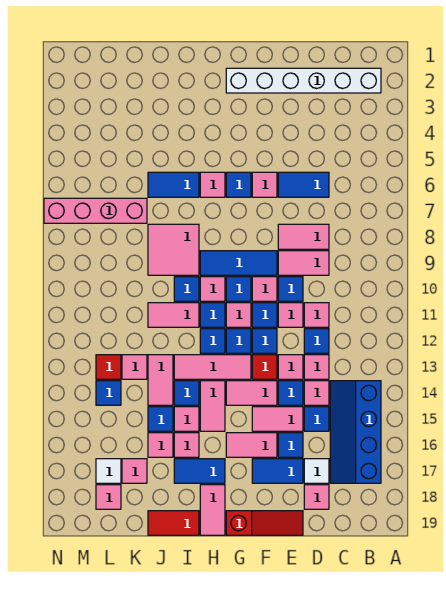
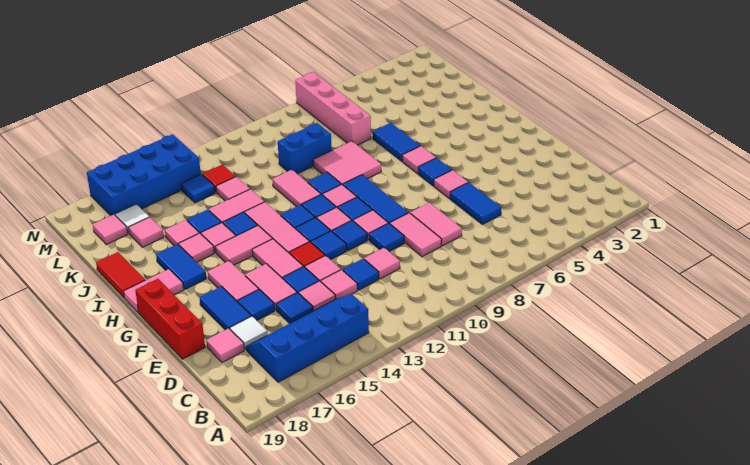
white brick B2:G2 level 1 -> none
pink tile E11 level 1 -> none
red slope E19:G19 level 1 top G -> red brick E19:G19 level 1
none -> blue brick K9:K10 level 1
none -> blue brick M14:N17 level 1

